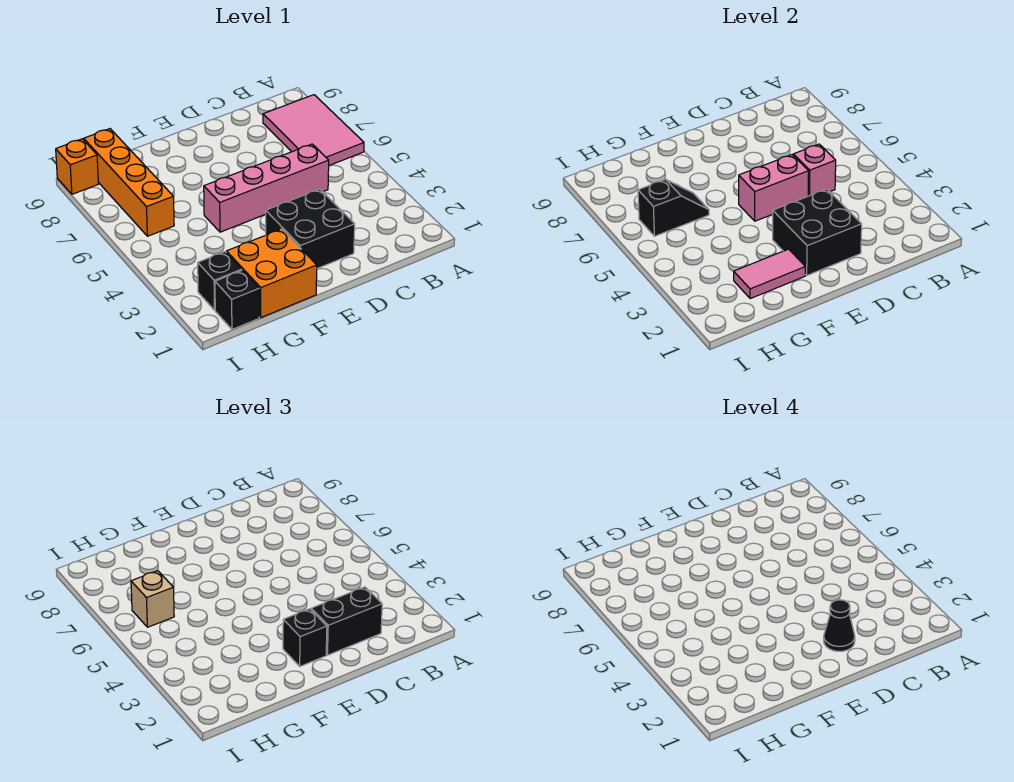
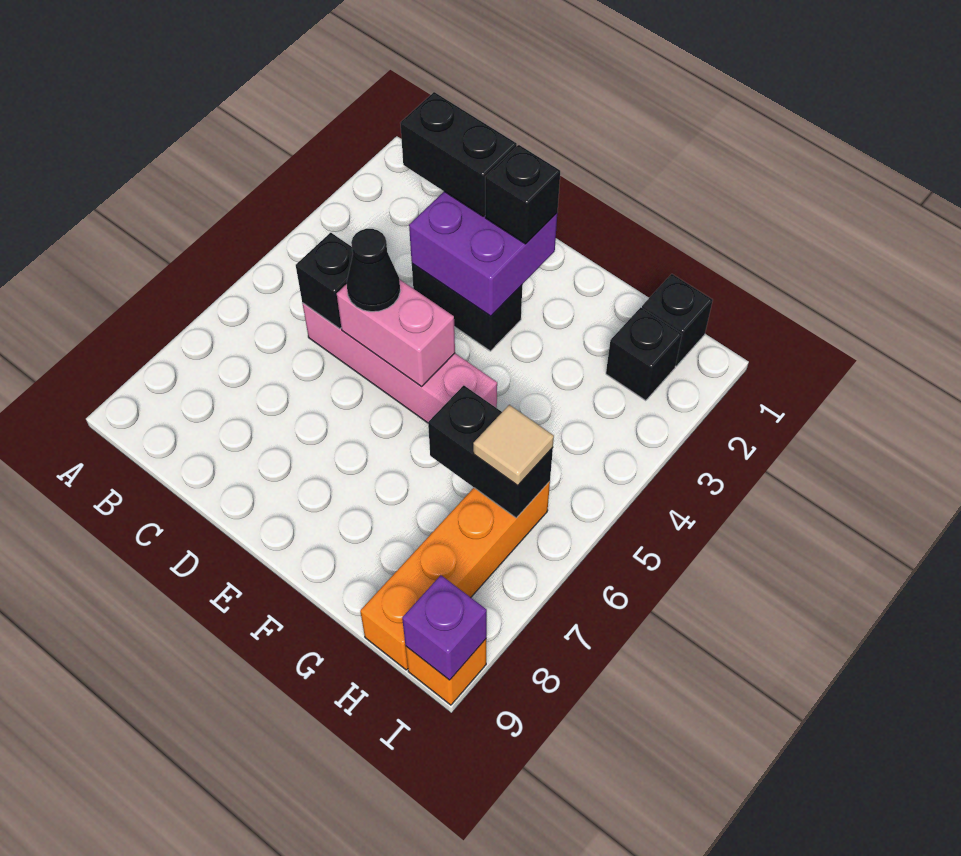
pink tile A6:B8 level 1 -> none
pink brick C5 level 2 -> black brick C5 level 2
black brick D2:E3 level 1 -> black brick D3:E3 level 1
black brick D2:E3 level 2 -> purple brick D2:E3 level 2
black cone D2 level 4 -> black cone D5 level 3
orange brick F1:G2 level 1 -> none
pink tile F2:G2 level 2 -> none
black slope G6:H6 level 2 top H -> black brick G6:H6 level 2
tan brick H6 level 3 -> tan tile H6 level 3
none -> purple brick I9 level 2

